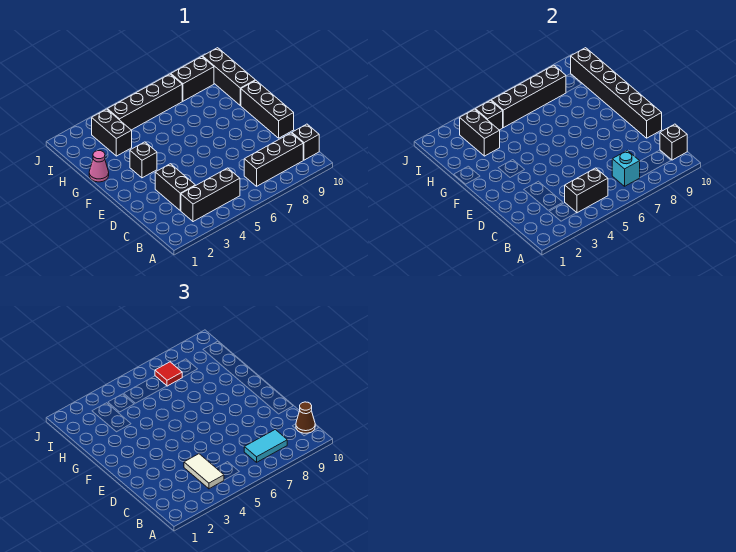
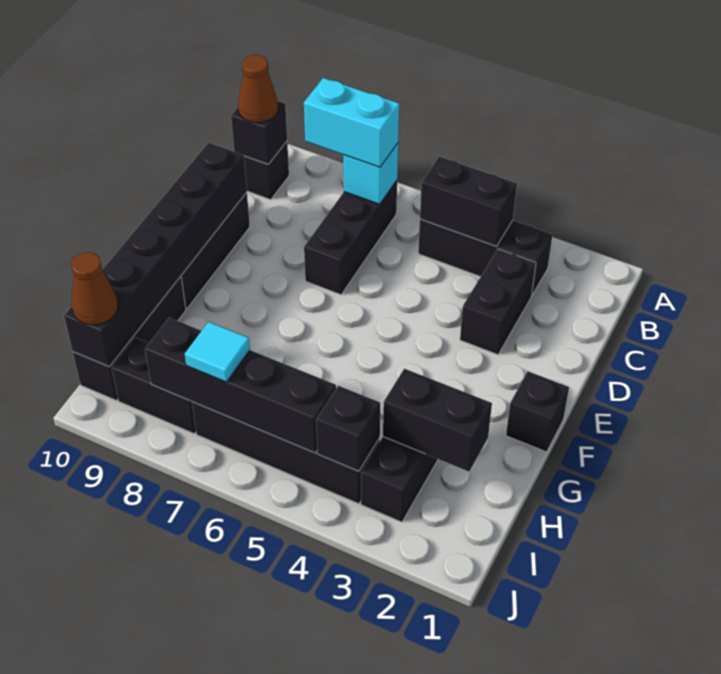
white tile B4:C4 level 3 -> none
black brick B7:B9 level 1 -> black brick B7:D7 level 1
cyan tile B7:B8 level 3 -> cyan brick B7:B8 level 3
black brick F3 level 1 -> black brick F1 level 1
pink cone G1 level 1 -> none
black brick H3:I3 level 2 -> black brick H2:H3 level 2
red tile I7 level 3 -> cyan tile I7 level 3
none -> brown cone I10 level 3

